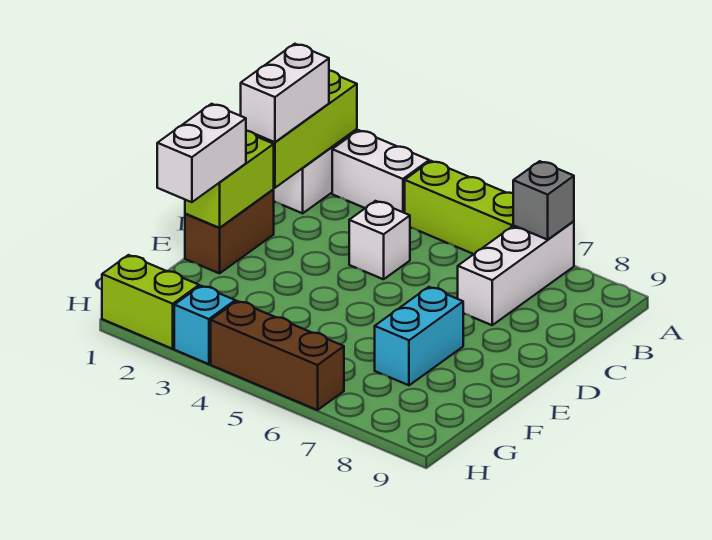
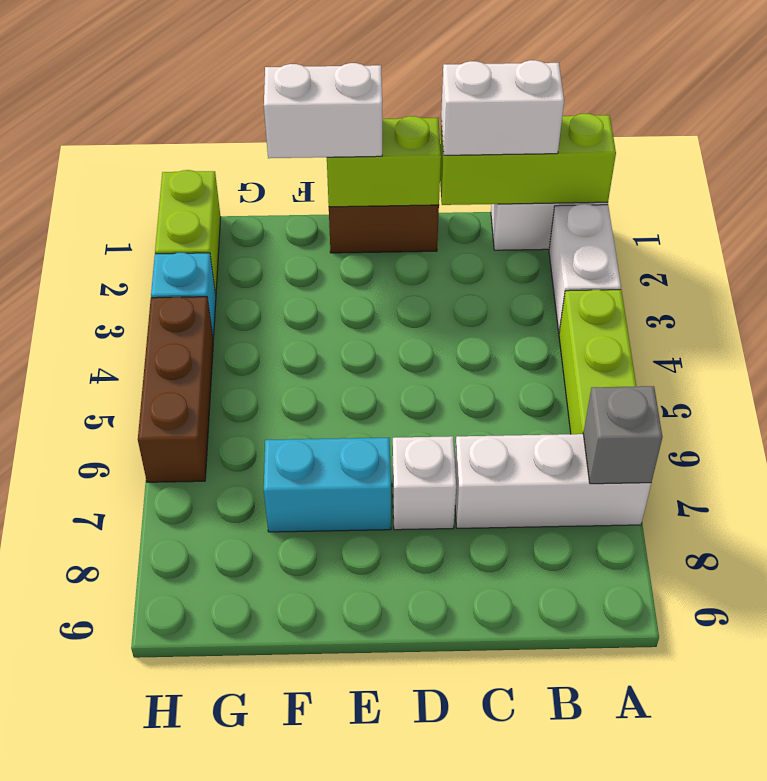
white brick C4 level 1 -> white brick D7 level 1

